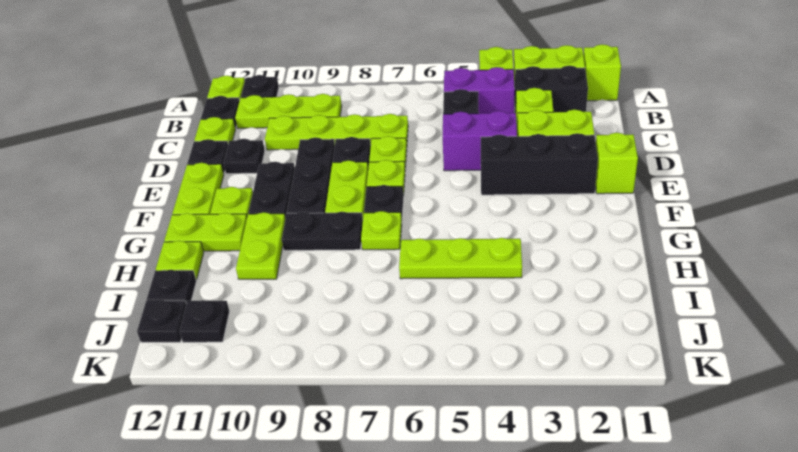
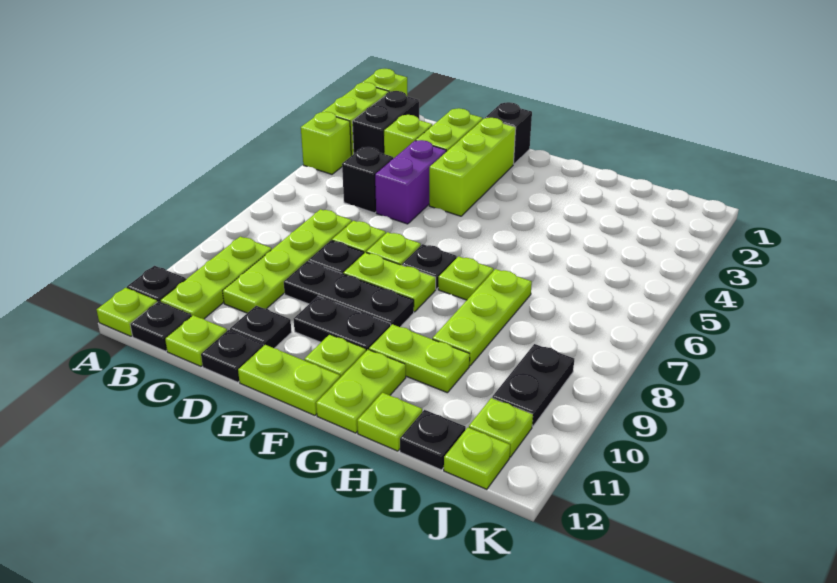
purple brick B4:B5 level 1 -> none
lime brick E1 level 1 -> black brick E1 level 1
black brick E2:E4 level 1 -> lime brick E2:E4 level 1
black plate G8:G9 level 1 -> black plate J9:J10 level 1
lime plate H4:H6 level 1 -> lime plate H7:H9 level 1
black plate J11 level 1 -> lime plate J11 level 1
black plate J12 level 1 -> lime plate J12 level 1

